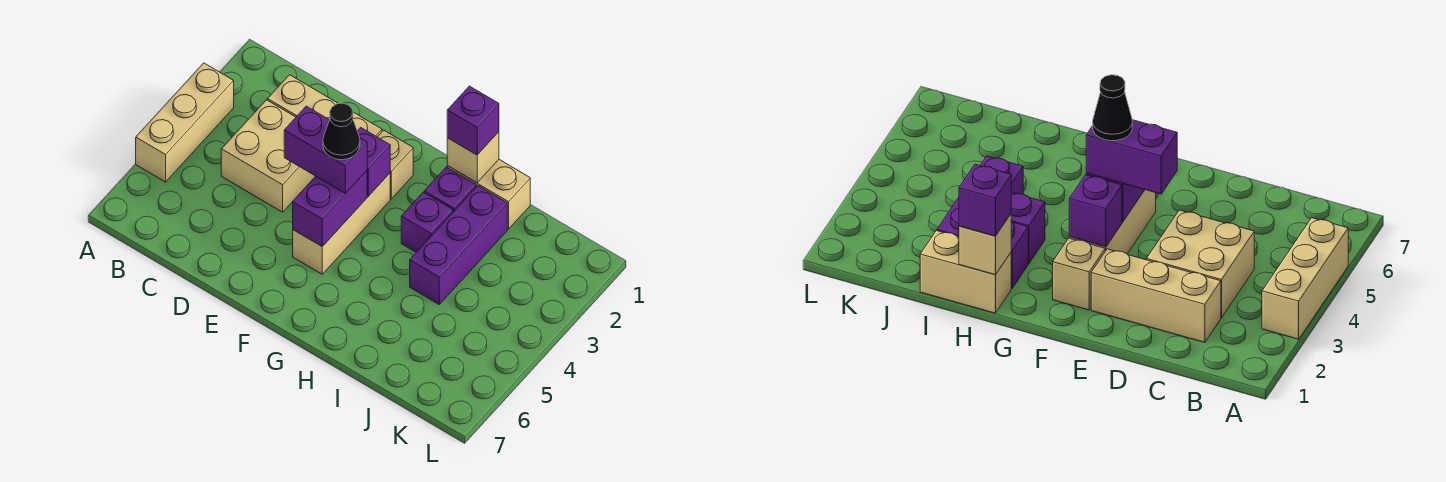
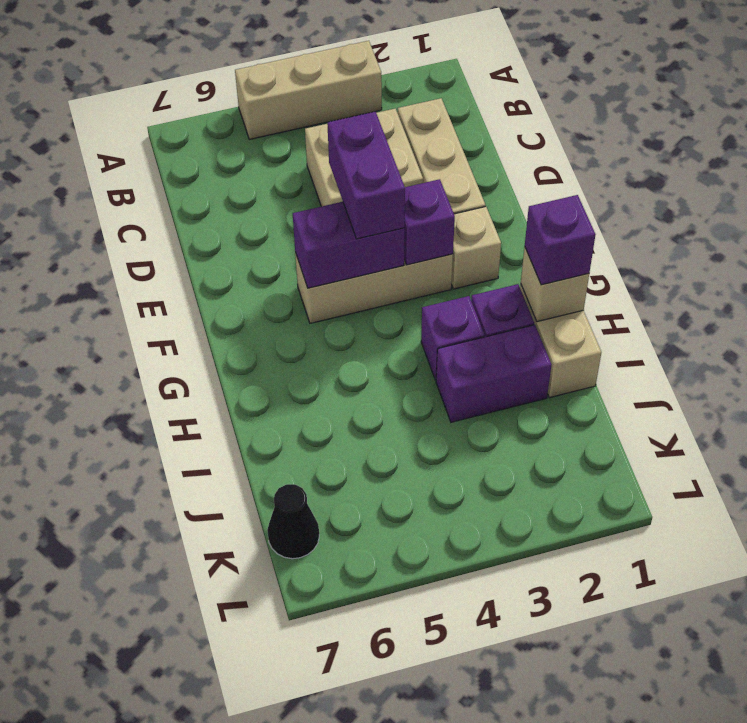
black cone F4 level 4 -> black cone K7 level 1
purple brick I2:I4 level 1 -> purple brick I2:I3 level 1

